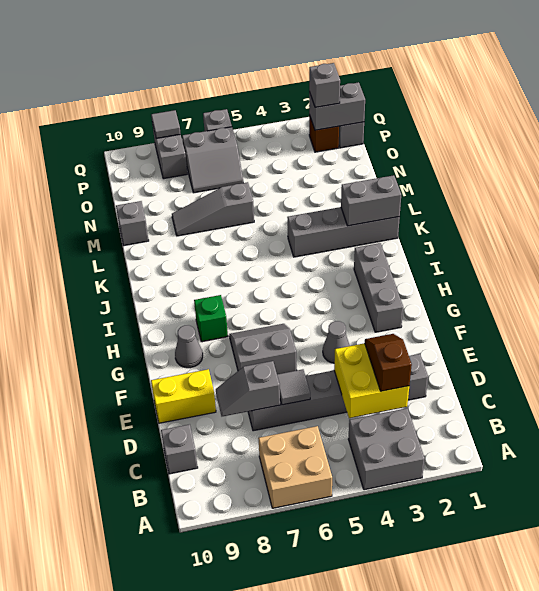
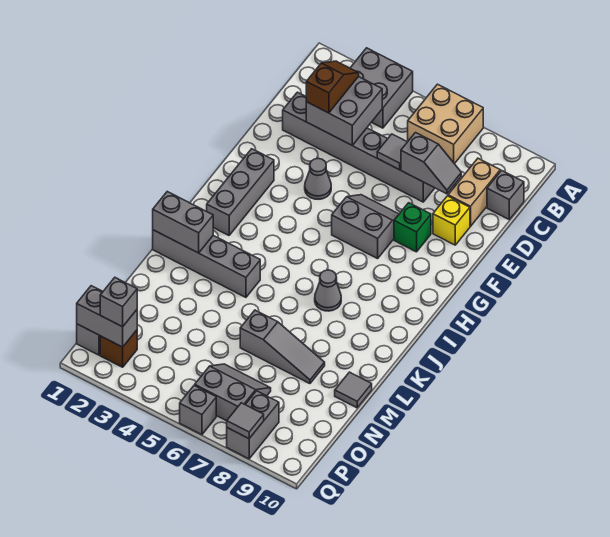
yellow brick C3:D4 level 2 -> grey brick C3:D4 level 2
brown slope C3:D3 level 3 top C -> brown slope C3:D3 level 3 top D
none -> tan brick C9:D9 level 1
yellow brick E9:E10 level 1 -> yellow brick E9 level 1
grey slope F6:G7 level 1 top F -> grey slope F6:G7 level 1 top G
grey cone G9 level 1 -> grey cone J7 level 1
green brick H8 level 1 -> green brick F8 level 1
grey brick M10 level 1 -> grey tile M10 level 1

